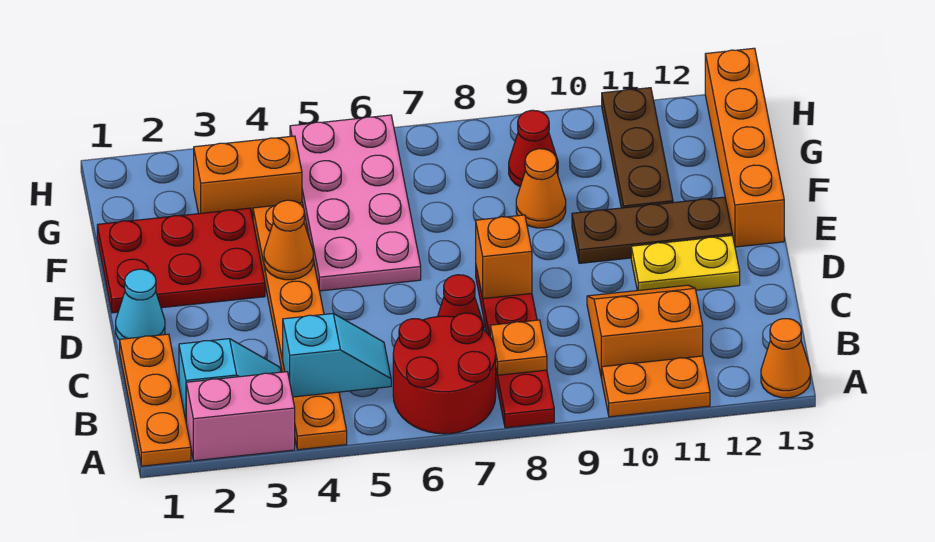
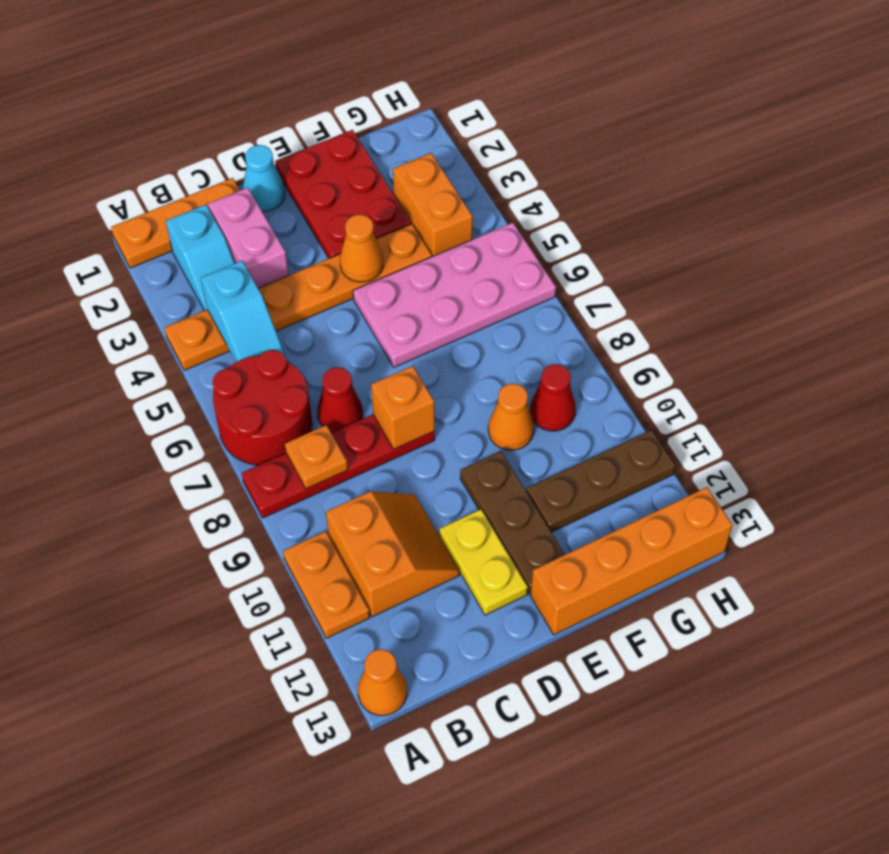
pink brick A2:A3 level 1 -> pink brick C2:C3 level 1

